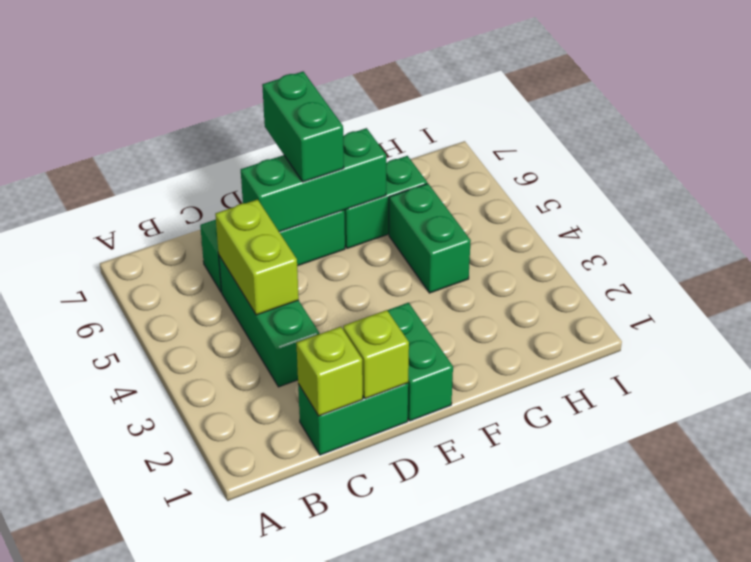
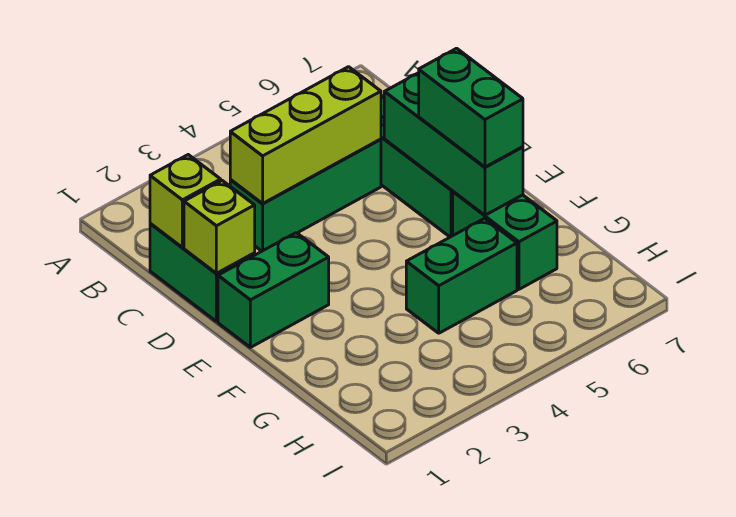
lime brick C4:C5 level 2 -> lime brick C3:C5 level 2
green brick E6:E7 level 3 -> green brick E6:F6 level 3

